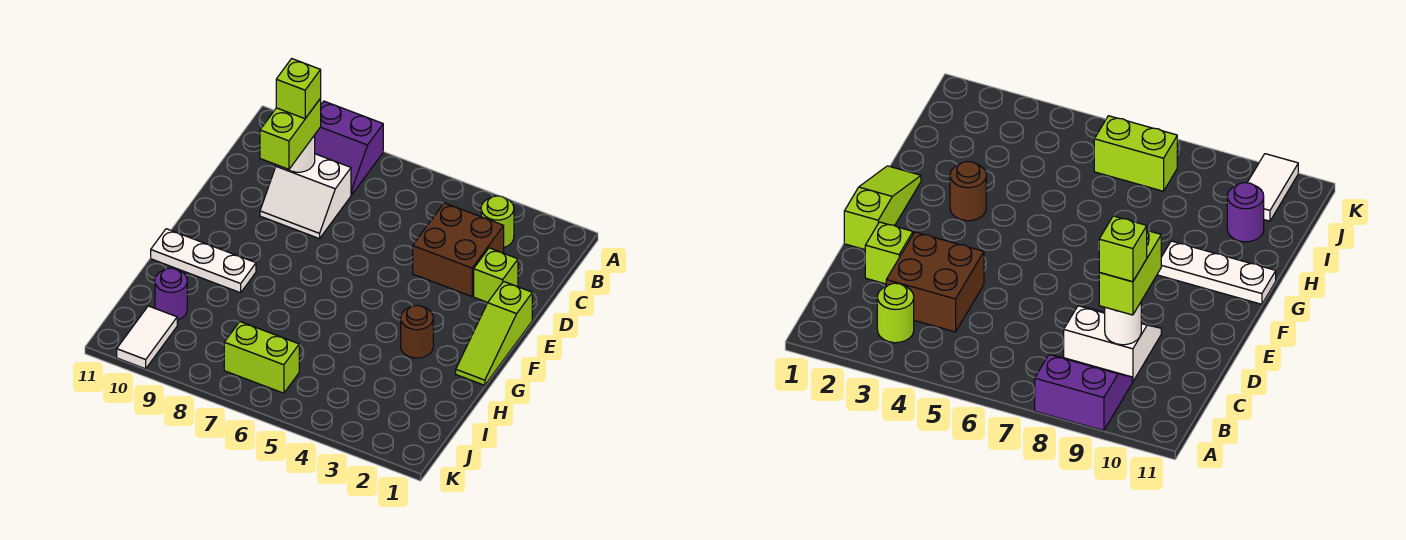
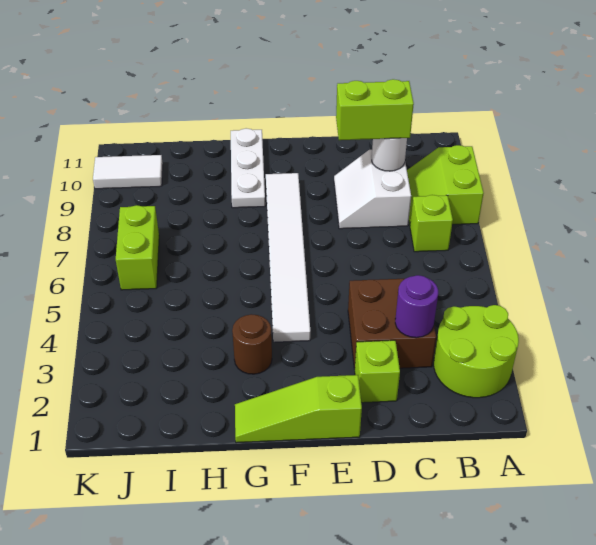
purple slope A8:B9 level 1 top A -> lime slope A8:B9 level 1 top A
lime round brick B3 level 1 -> lime round brick A2:B3 level 1
lime brick C9 level 4 -> lime brick B7 level 1
none -> white tile F4:F9 level 1
purple round brick I10 level 1 -> purple round brick C3 level 2

